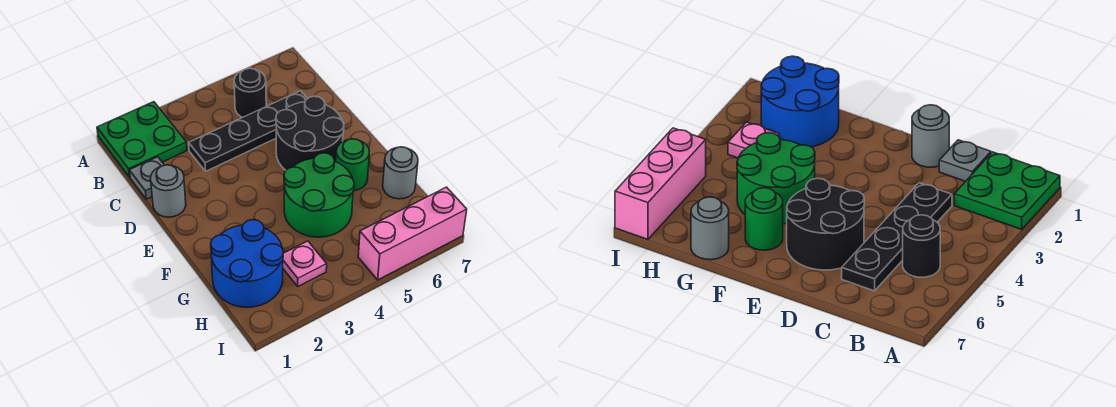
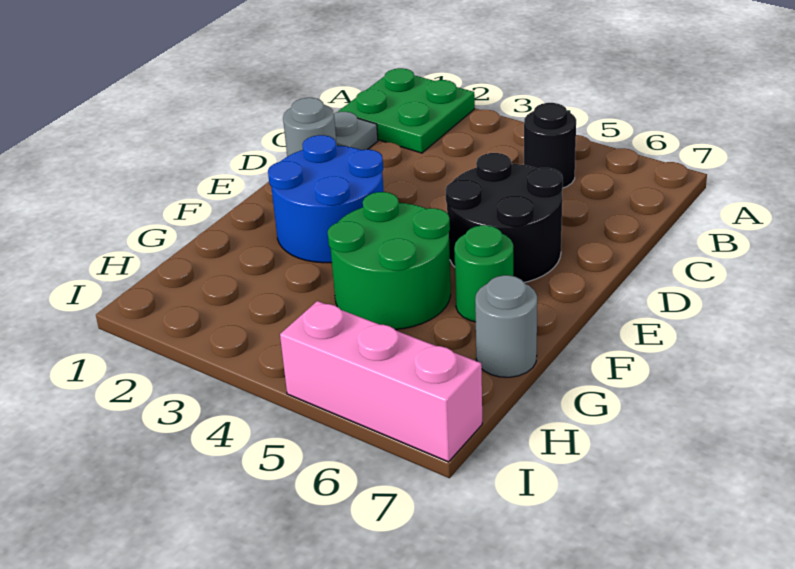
black plate C3:C6 level 1 -> none
blue round brick G1:H2 level 1 -> blue round brick E2:F3 level 1
pink plate H3 level 1 -> none

